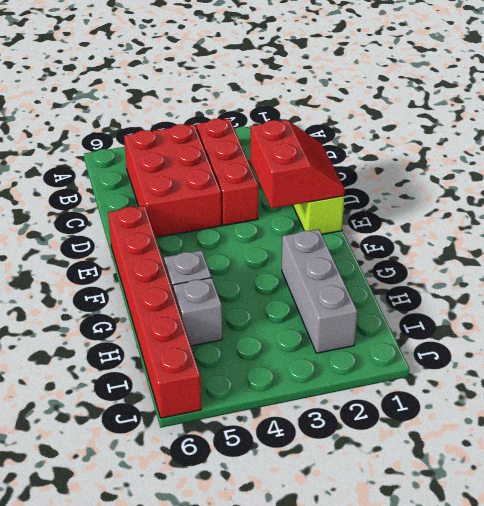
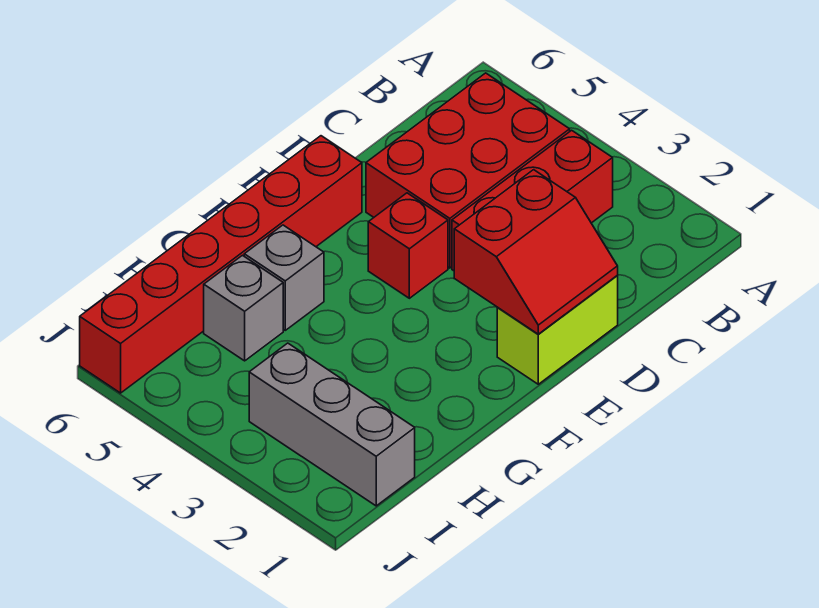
none -> red brick E4 level 1
grey brick G2:I2 level 1 -> grey brick I1:I3 level 1

